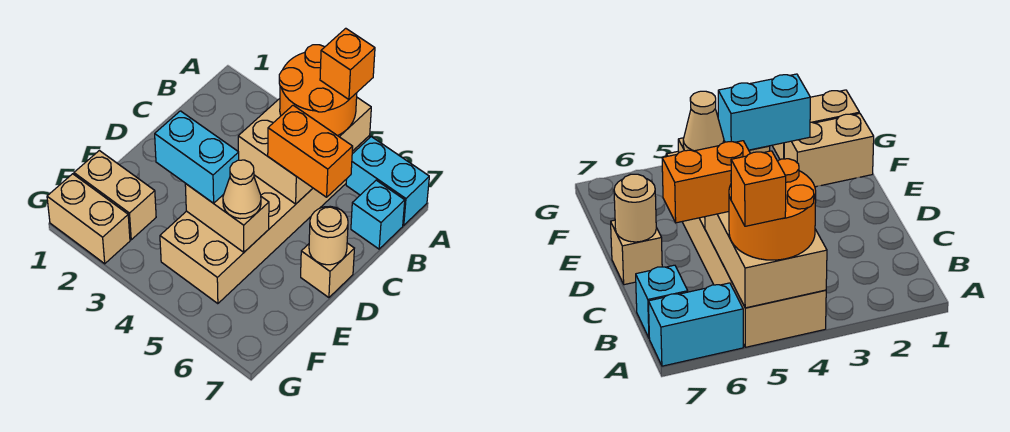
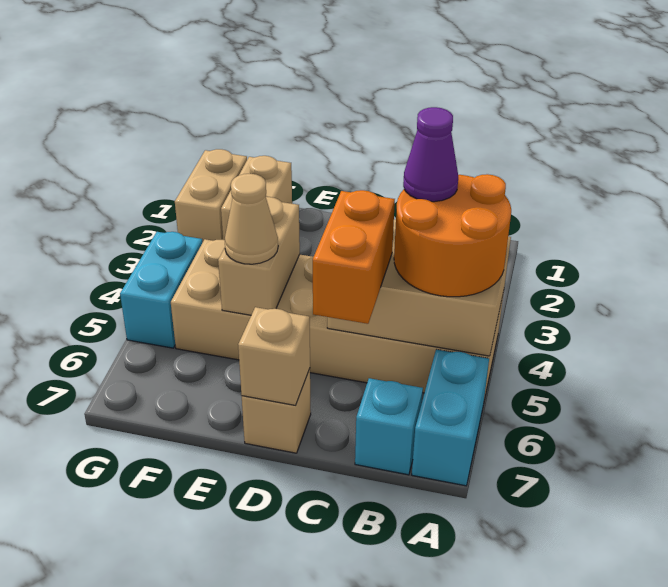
orange brick A5 level 4 -> none
none -> purple cone B4 level 4
tan round brick D7 level 2 -> tan brick D7 level 2
cyan brick E3:E4 level 3 -> cyan brick G4:G5 level 1

